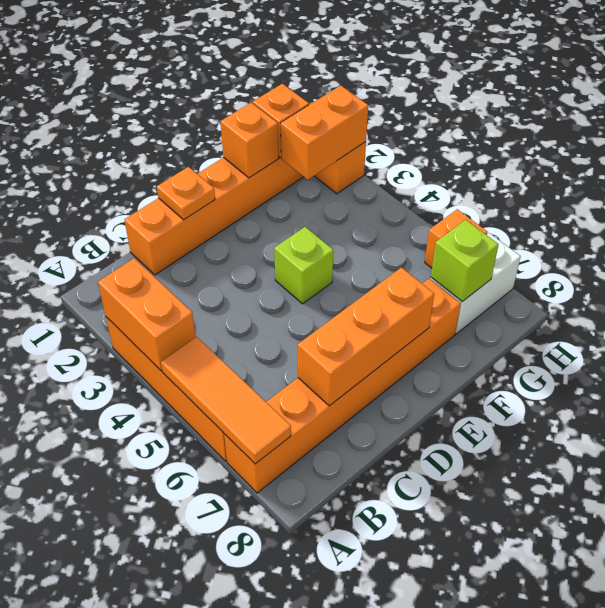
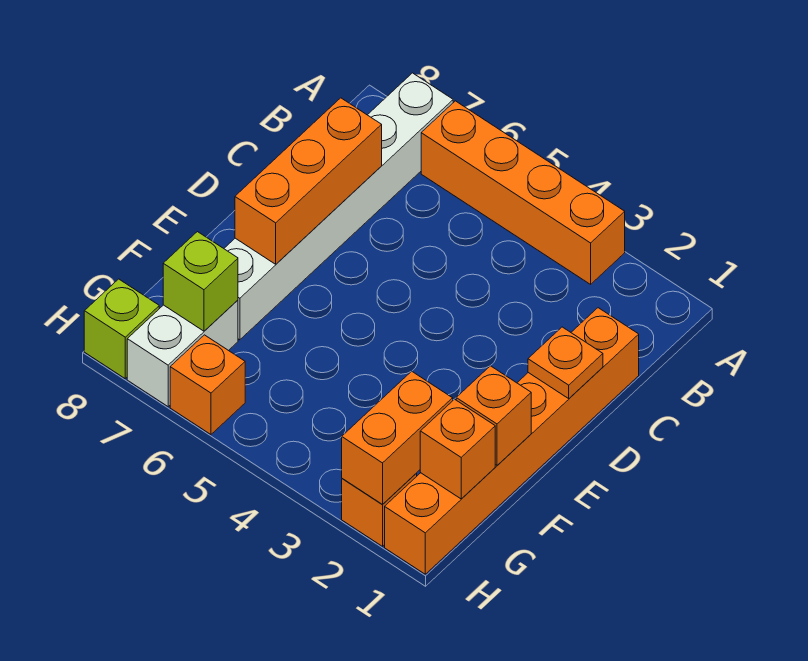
orange brick A3:A4 level 2 -> none
orange tile A5:A7 level 2 -> none
orange brick A7:F7 level 1 -> white brick A7:F7 level 1
lime brick E4 level 1 -> lime brick H8 level 1

